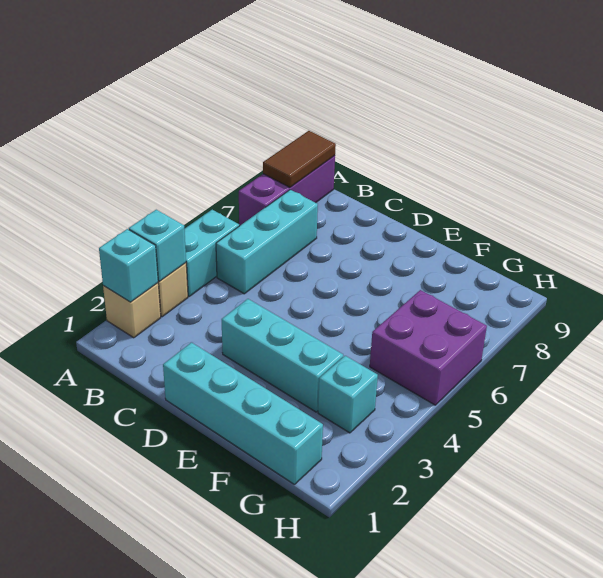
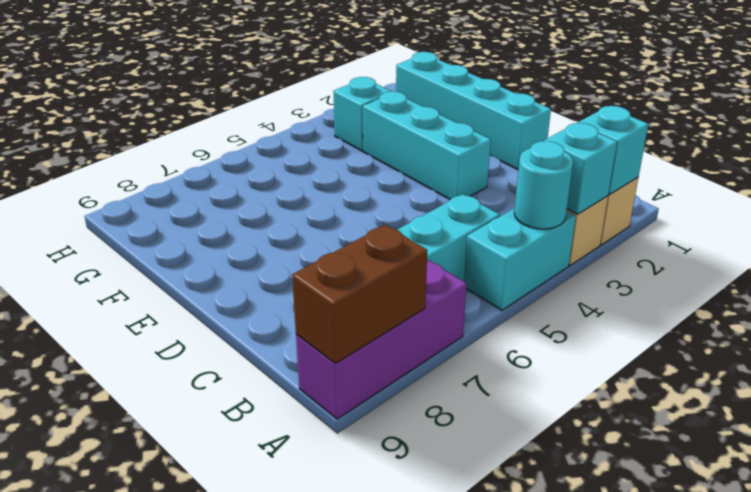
none -> cyan round brick A4 level 2
brown tile A8:A9 level 2 -> brown brick A8:A9 level 2
purple brick G5:H6 level 1 -> none

